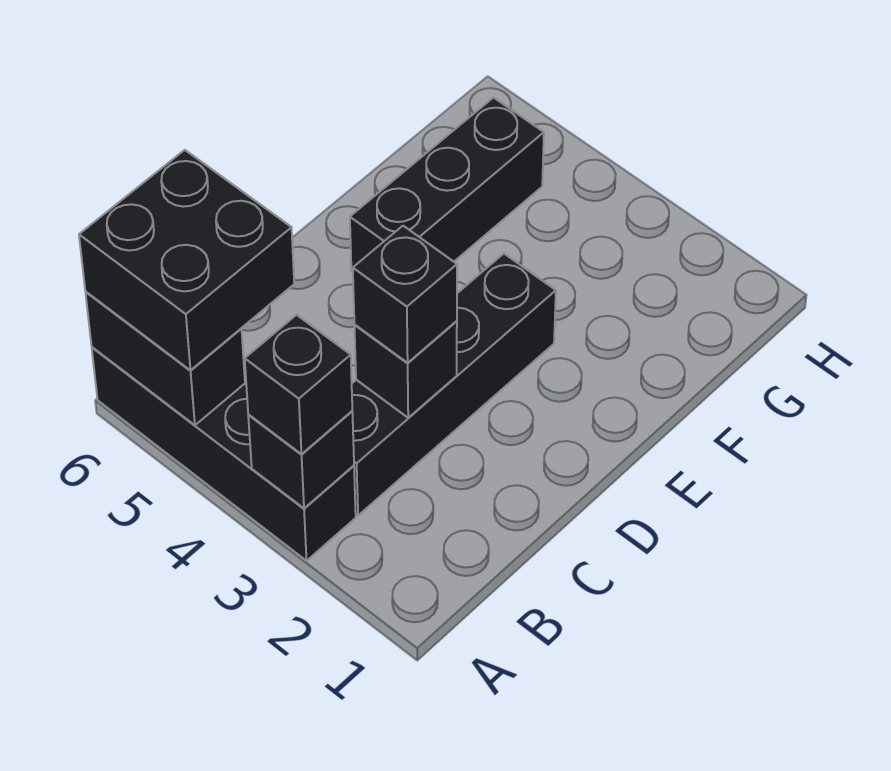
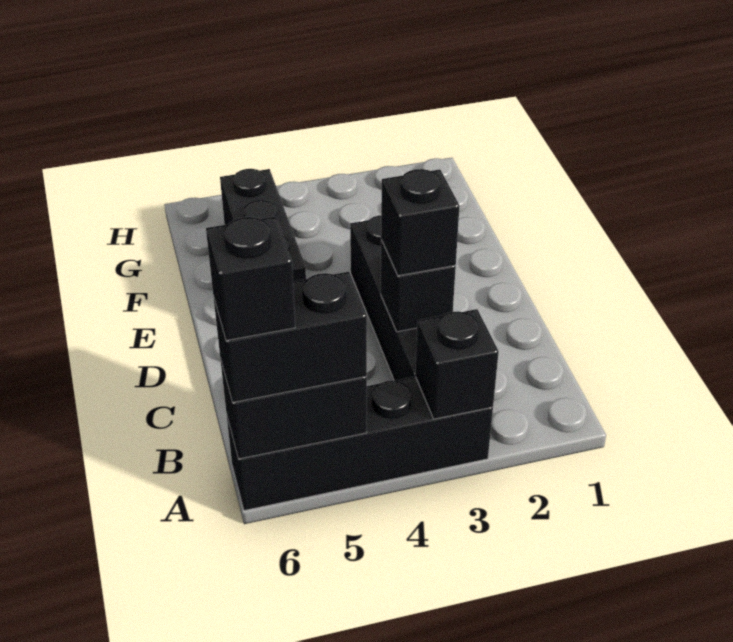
black brick A3 level 3 -> black brick A6 level 4
black brick A5:B6 level 3 -> black brick A5:A6 level 3

